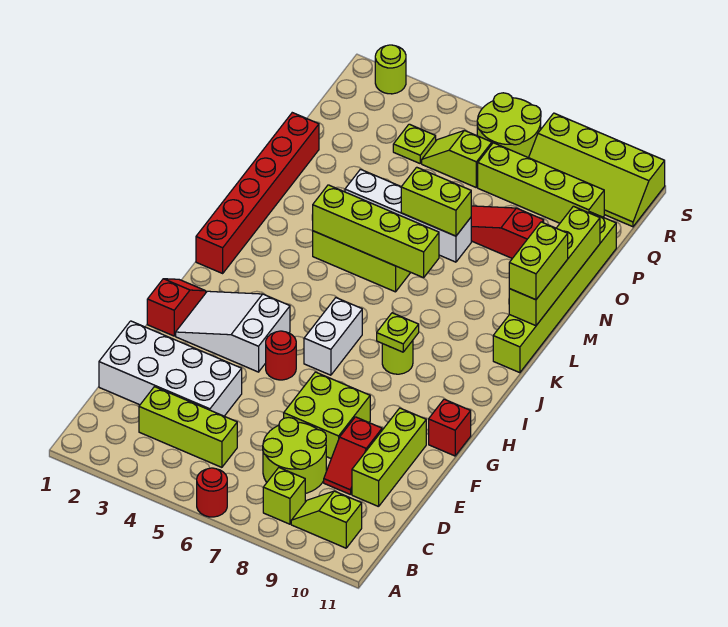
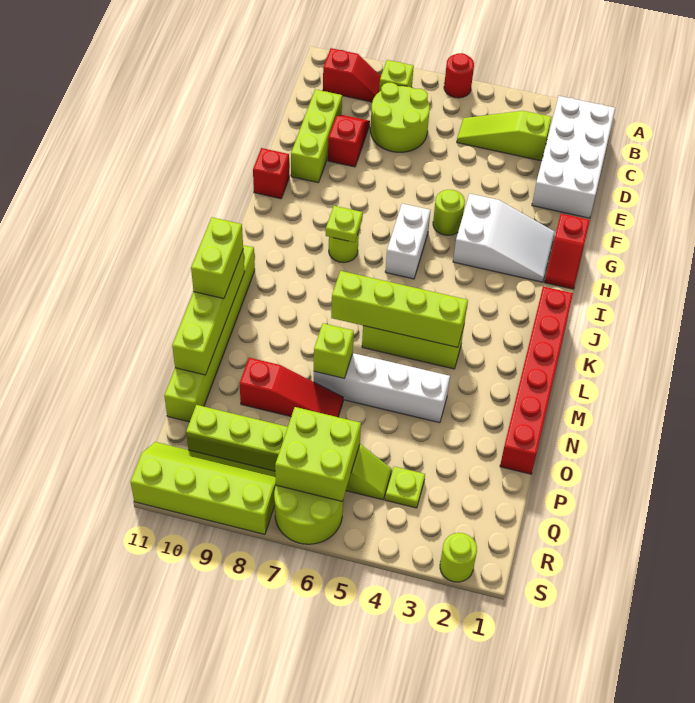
lime slope B9:B10 level 1 top 10 -> red slope B9:B10 level 1 top 10
lime brick C3:C5 level 1 -> lime slope C3:C5 level 1 top 3
white brick D1:E4 level 1 -> white brick B1:E2 level 1
lime brick E7:F8 level 1 -> lime brick Q6:R7 level 2
red round brick G5 level 1 -> lime round brick G5 level 1
lime brick N6:N7 level 2 -> lime brick N7 level 2

